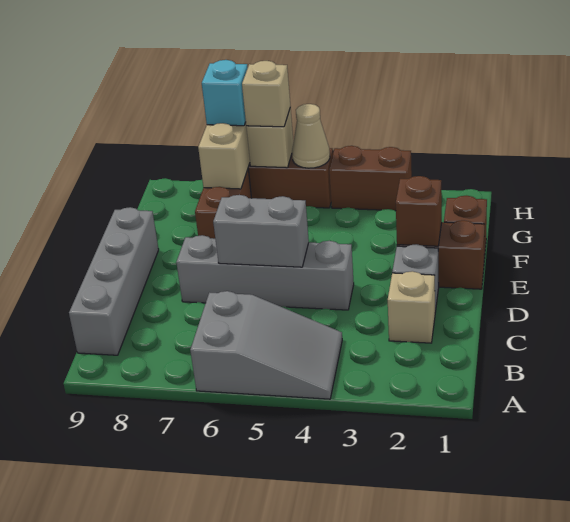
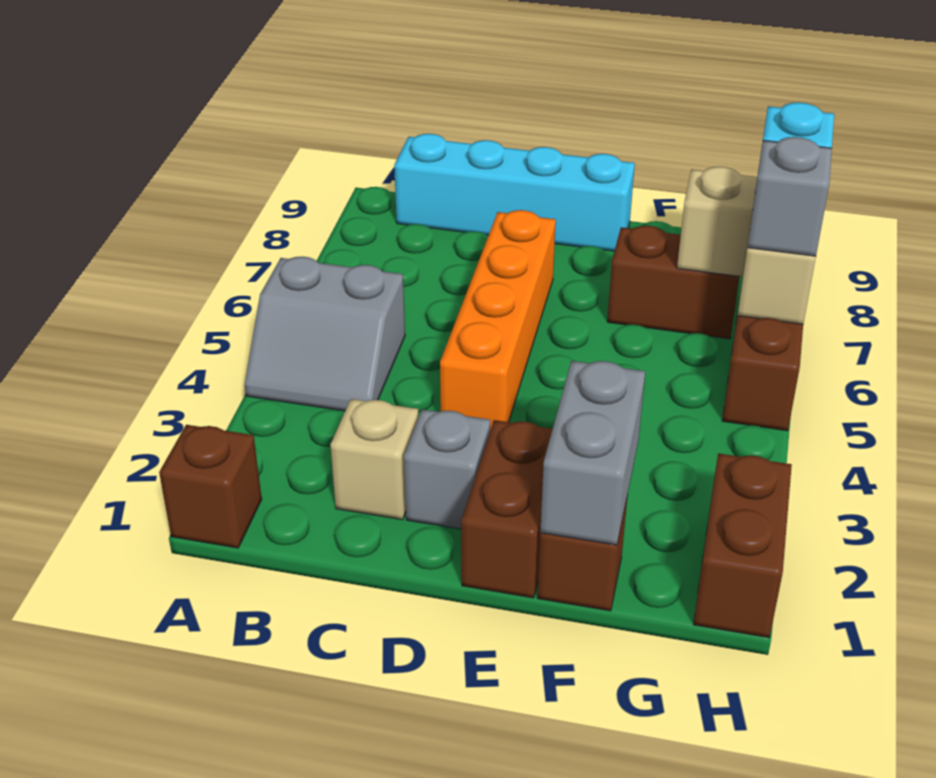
grey slope A4:B6 level 1 top 6 -> grey slope A4:B5 level 1 top 5
grey brick B9:E9 level 1 -> cyan brick B9:E9 level 1
grey brick D4:D7 level 1 -> orange brick D4:D7 level 1
grey brick D5:D6 level 2 -> grey brick F1:F2 level 2
brown brick E2 level 2 -> brown brick A1 level 1
brown brick H3:H4 level 1 -> brown brick H1:H2 level 1
tan cone H5 level 2 -> none
tan brick H6 level 3 -> grey brick H6 level 3

